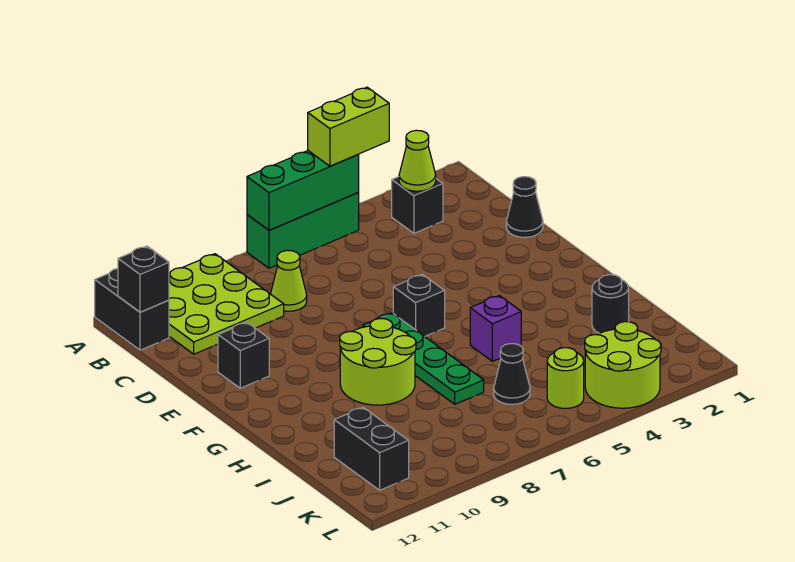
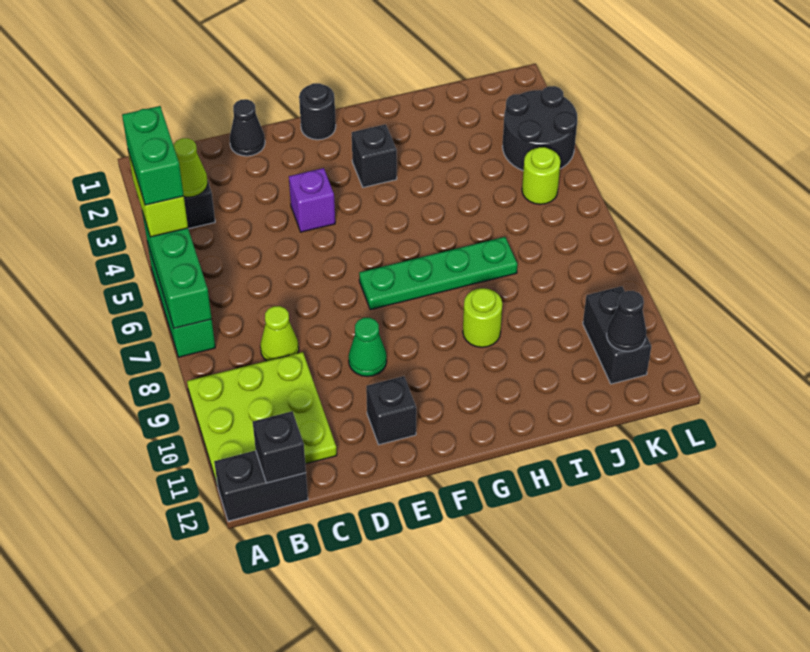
none -> green brick A4:A5 level 4
none -> green cone E9 level 1
black brick F6 level 1 -> black brick G3 level 1
lime round brick G8:H9 level 1 -> lime round brick H9 level 1
purple brick H5 level 1 -> purple brick E4 level 1
black round brick I2 level 1 -> black round brick F1 level 1
black cone J6 level 1 -> black cone K11 level 2
black brick J11:K11 level 1 -> black brick K10:K11 level 1
lime round brick K3:L4 level 1 -> black round brick K3:L4 level 1

